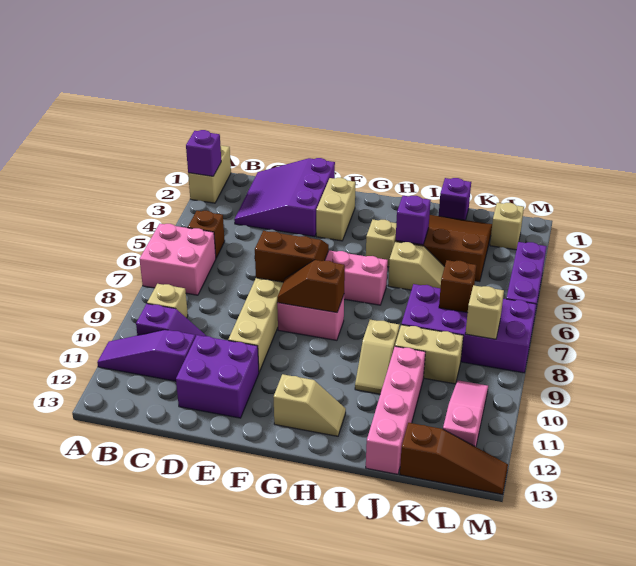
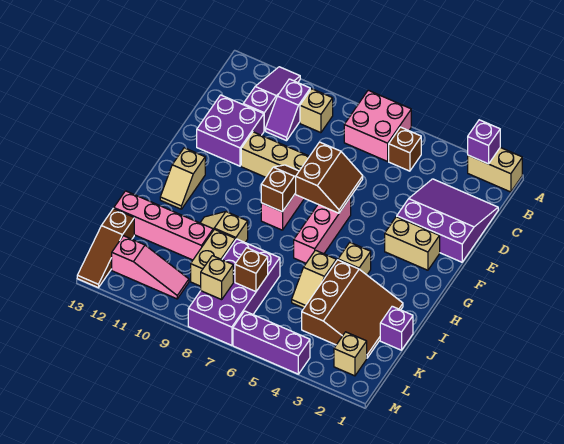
purple brick I4 level 2 -> none

